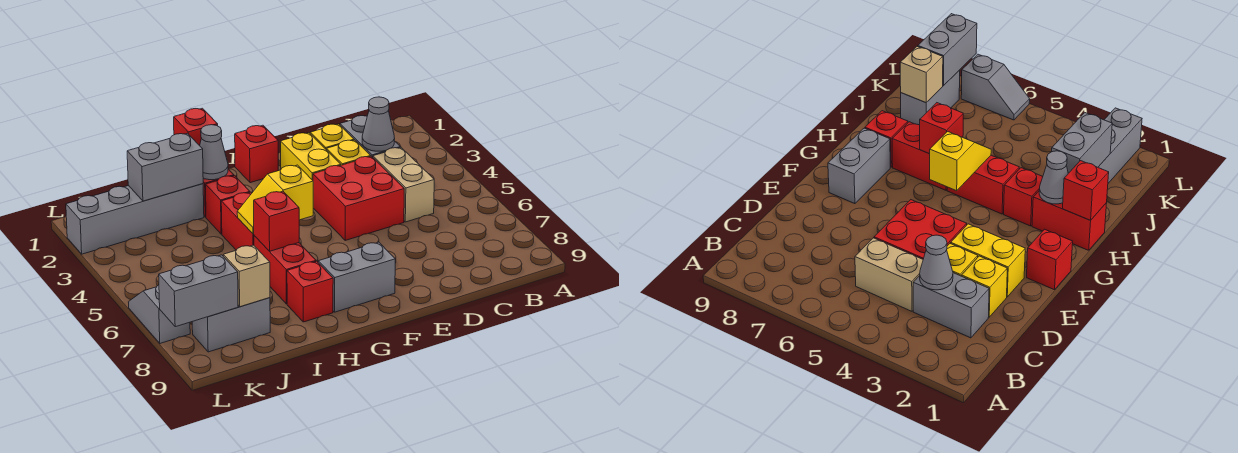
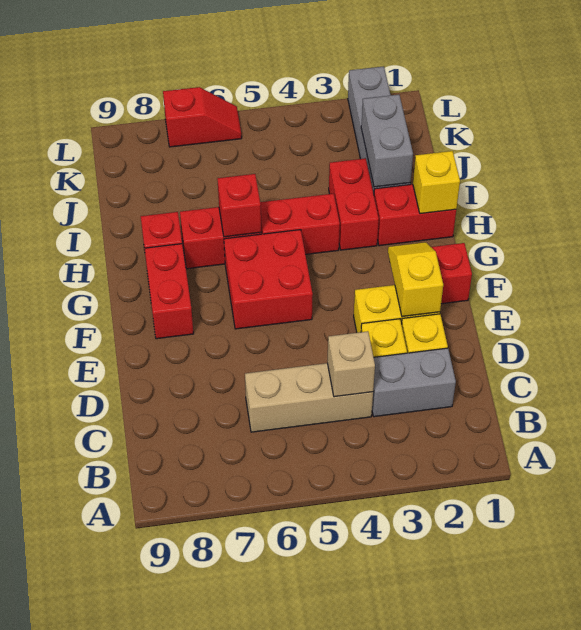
grey cone C3 level 2 -> none
tan brick C4:C5 level 1 -> tan brick C4:C6 level 1
red brick D4:E5 level 1 -> red brick F5:G6 level 1
grey brick F8:G8 level 1 -> red brick F8:G8 level 1
yellow slope G5:H5 level 2 top G -> yellow slope E2:F2 level 2 top E
red brick H1 level 2 -> yellow brick H1 level 2
grey cone H2 level 2 -> none
red brick H3 level 1 -> red brick H3:I3 level 1
grey brick J8:K8 level 1 -> none
tan brick J8 level 2 -> tan brick C4 level 2
grey brick K8:L8 level 2 -> none
grey slope L6:L7 level 1 top 7 -> red slope L6:L7 level 1 top 7

